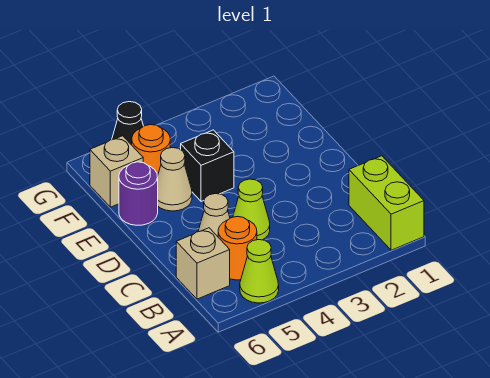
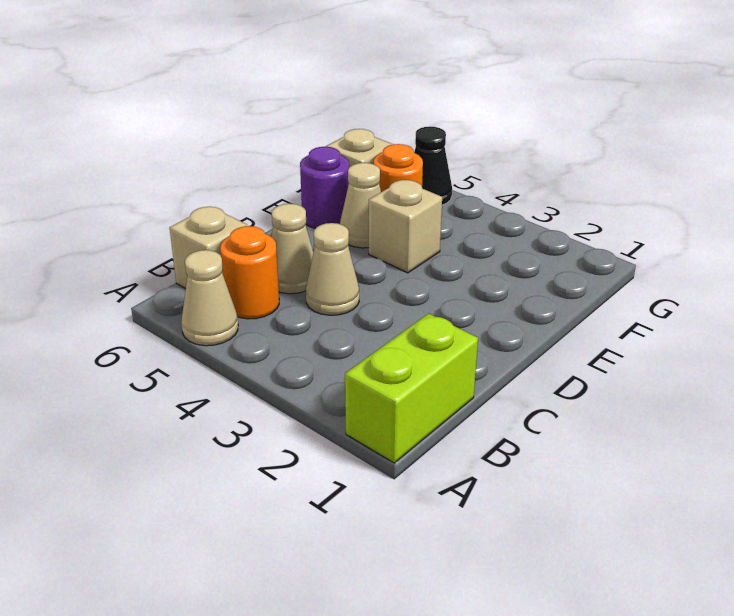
lime cone A5 level 1 -> tan cone A5 level 1
lime cone C4 level 1 -> tan cone C4 level 1
black brick E4 level 1 -> tan brick E4 level 1

